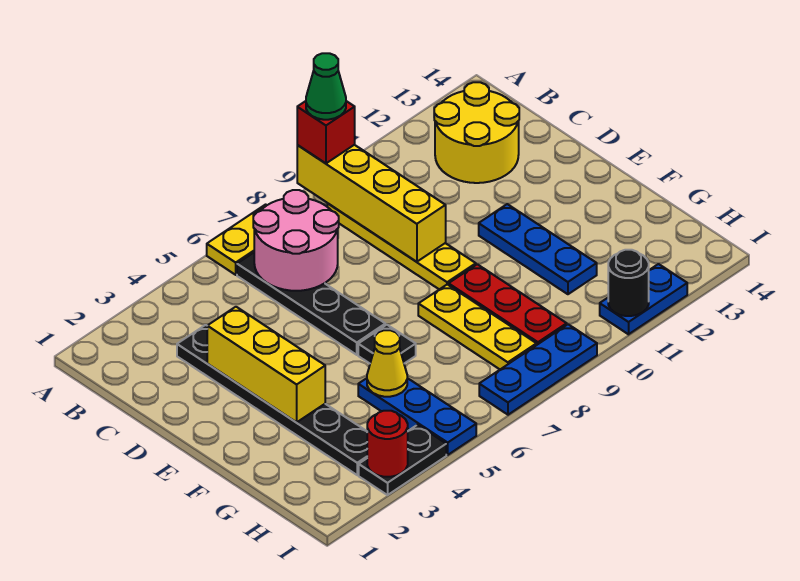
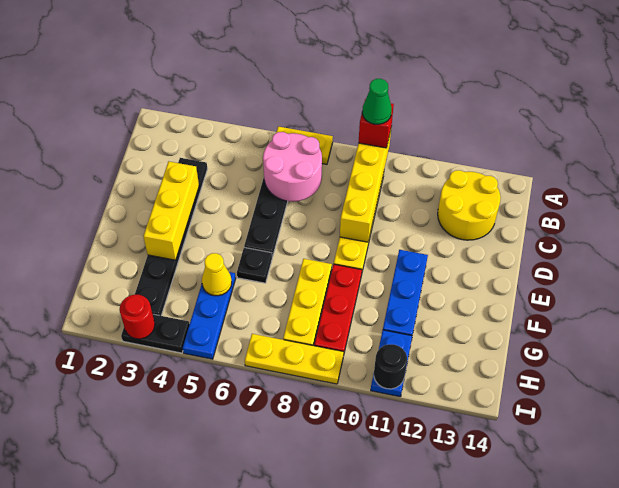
blue plate I7:I9 level 1 -> yellow plate I7:I9 level 1
blue plate I11:I12 level 1 -> blue plate H11:I11 level 1

